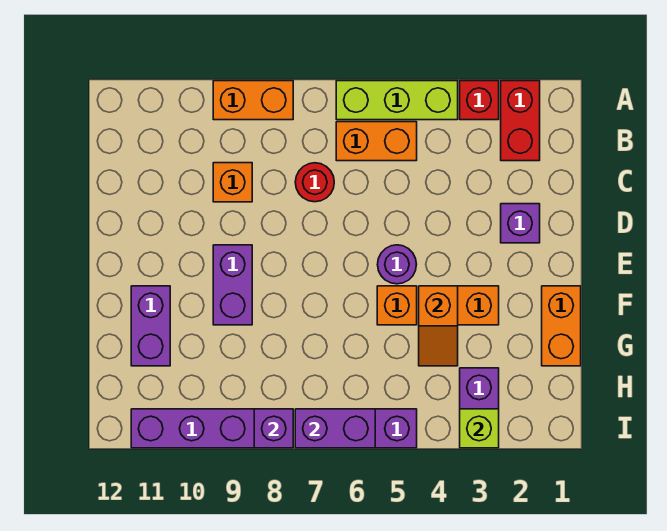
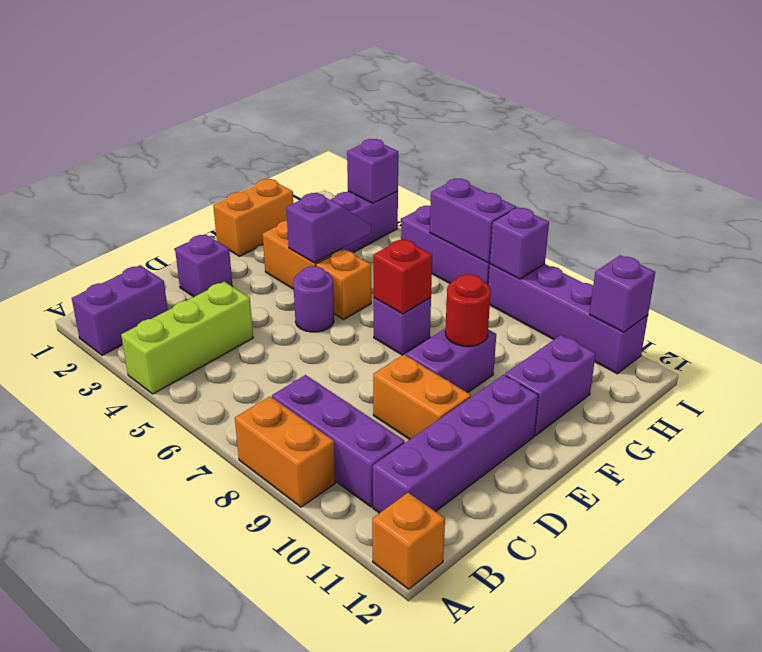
red brick A2:B2 level 1 -> purple brick A2:B2 level 1
red brick A3 level 1 -> red brick F7 level 2
lime brick A4:A6 level 1 -> lime brick A4:C4 level 1
orange brick B5:B6 level 1 -> orange brick D9:D10 level 1
none -> purple brick B8:B10 level 1
none -> purple brick B11:E11 level 1
red round brick C7 level 1 -> red round brick F9 level 2
orange brick C9 level 1 -> orange brick A12 level 1
orange slope F4:G4 level 2 top F -> purple slope F4:G4 level 2 top F
none -> purple brick F7 level 1
lime brick I3 level 2 -> purple brick I3 level 2
none -> purple brick I11 level 2

